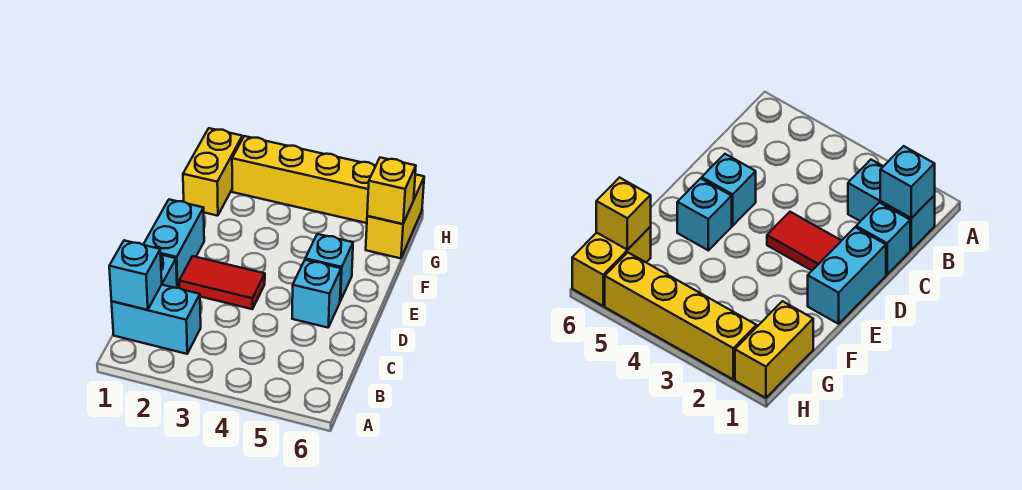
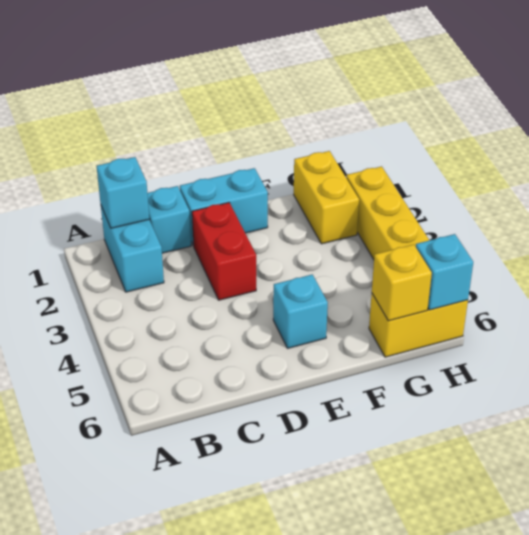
red tile D2:D3 level 1 -> red brick D2:D3 level 1
cyan brick D5 level 1 -> cyan brick H6 level 2
yellow brick G1:H1 level 1 -> yellow brick G1:G2 level 1

